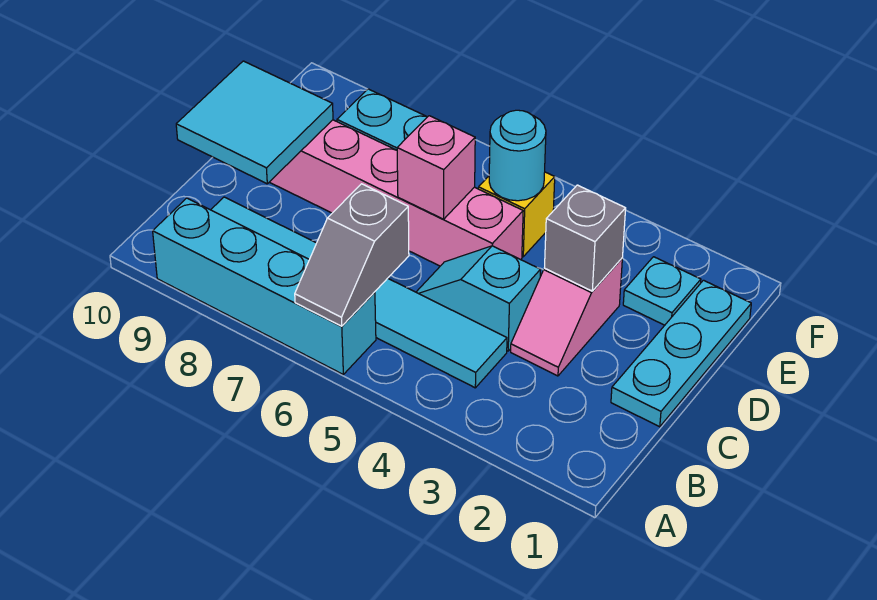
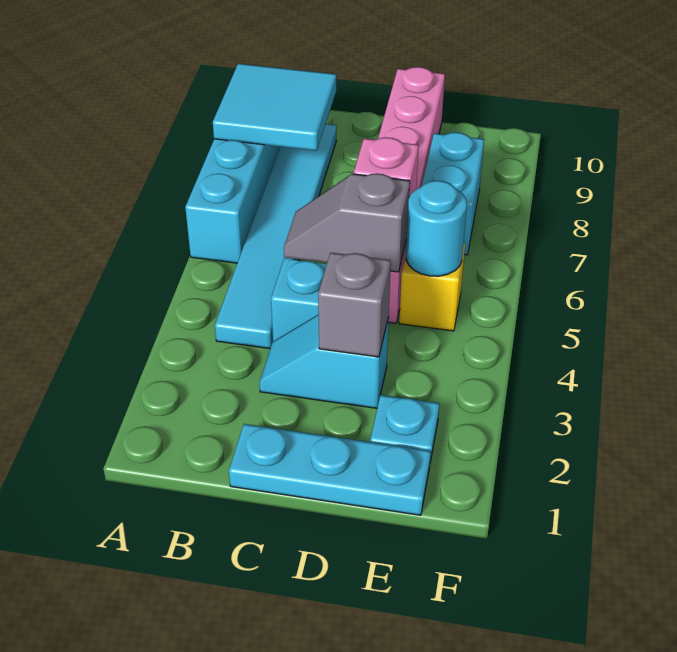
grey slope A6:B6 level 2 top B -> grey slope C5:D5 level 2 top D
pink slope C3:D3 level 1 top D -> cyan slope C3:D3 level 1 top D
cyan tile C9:D10 level 2 -> cyan tile A8:B9 level 2

